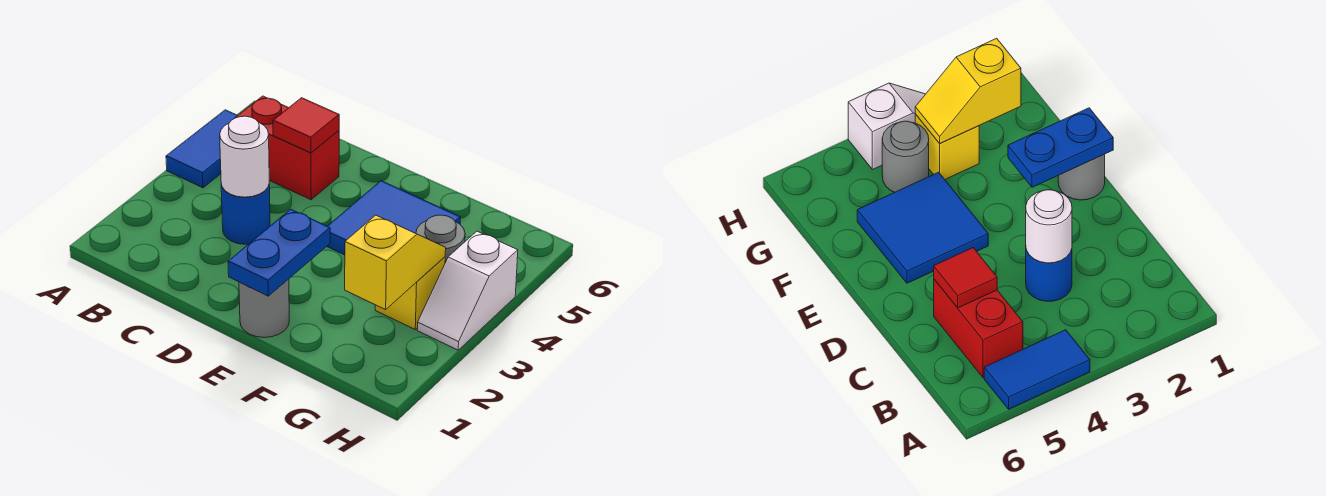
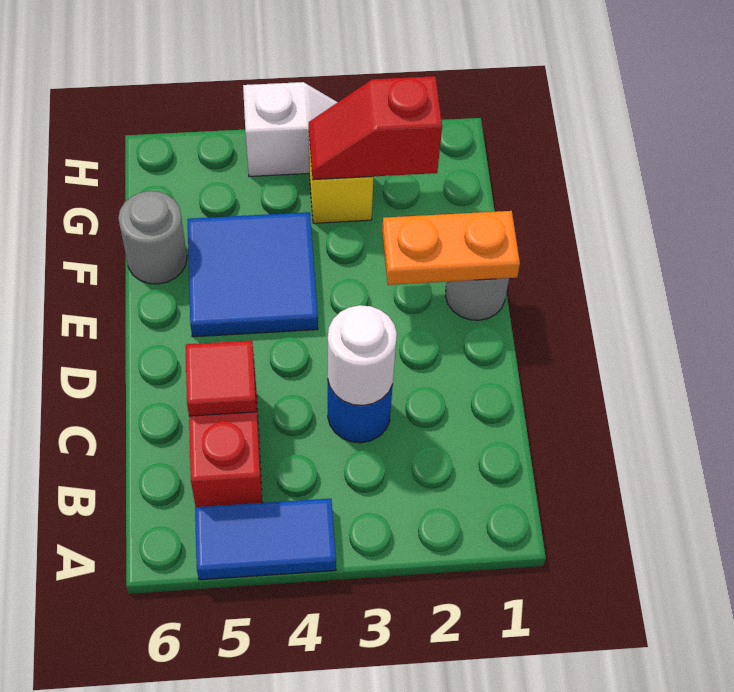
blue plate E1:E2 level 2 -> orange plate E1:E2 level 2
yellow slope G2:G3 level 2 top 2 -> red slope G2:G3 level 2 top 2
grey round brick G4 level 1 -> grey round brick F6 level 1

